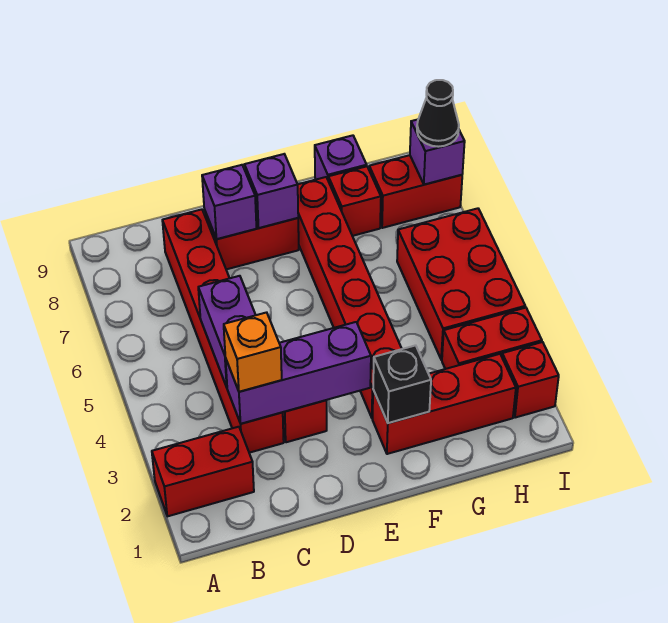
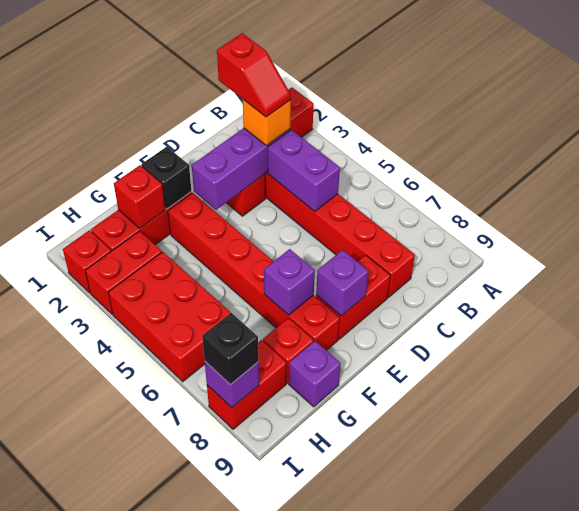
none -> red slope C2:C3 level 4 top 2
purple brick D8 level 2 -> purple brick F7 level 2
none -> red brick G2 level 2
black cone I8 level 3 -> black brick I8 level 3

